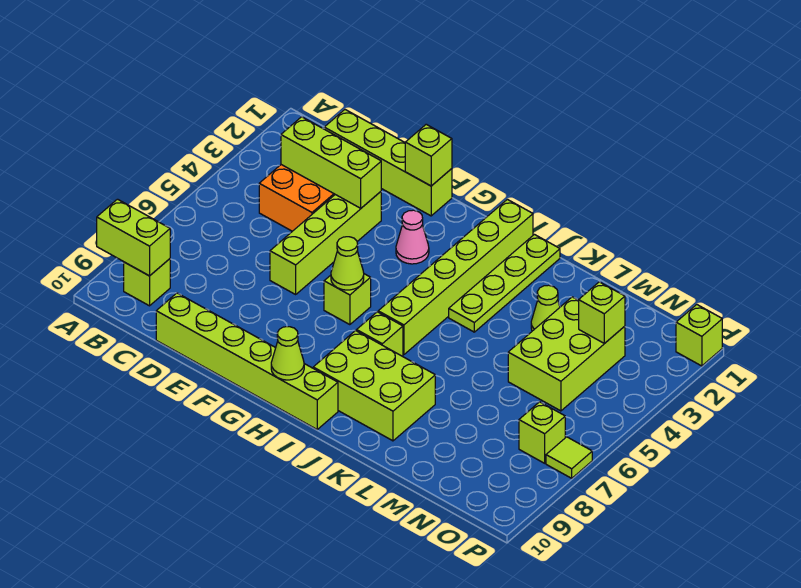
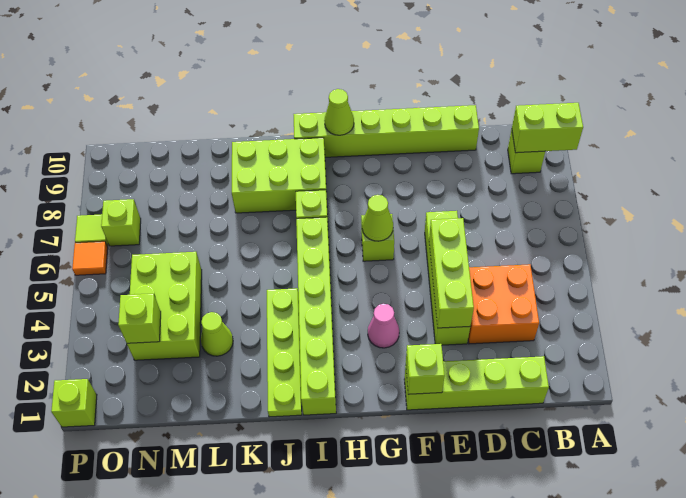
lime brick C3:E3 level 2 -> lime brick E3:E5 level 2
none -> orange tile P6 level 1

